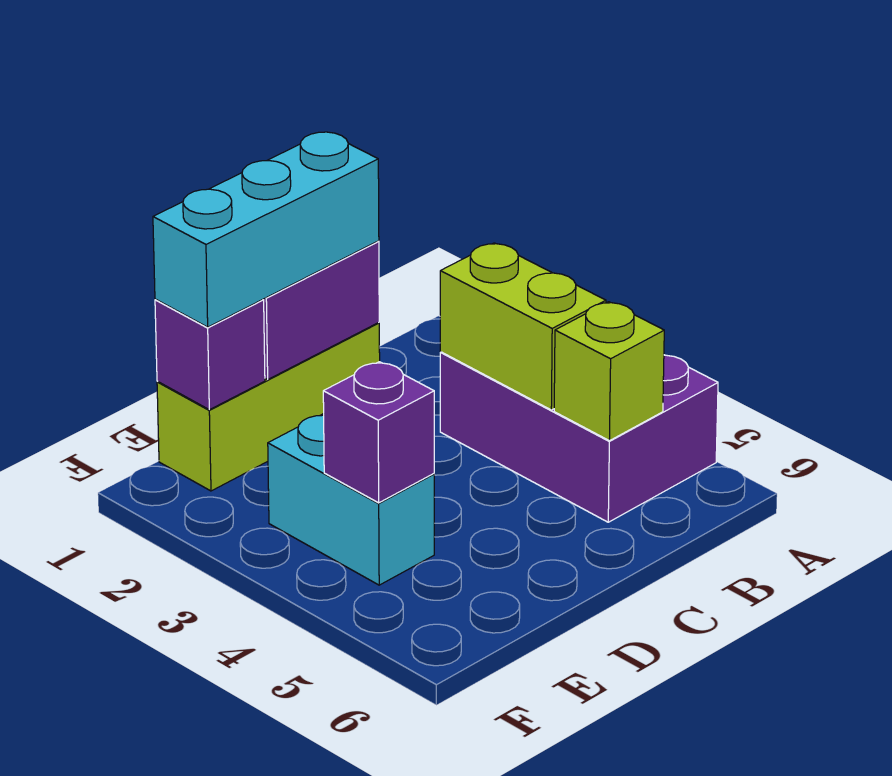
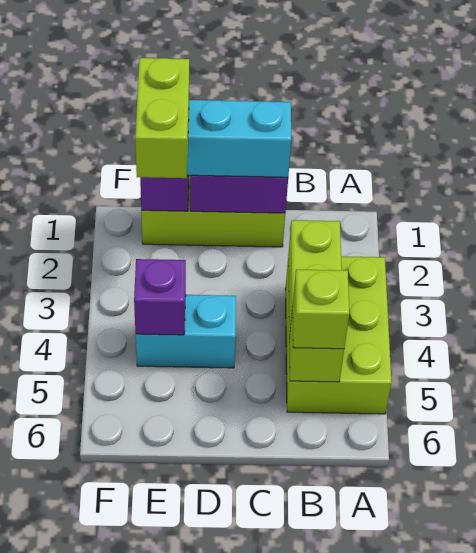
purple brick A3:B5 level 1 -> lime brick A3:B5 level 1
none -> lime brick B5 level 3
none -> lime brick E1:E2 level 4
cyan brick E3:E4 level 1 -> cyan brick D4:E4 level 1

